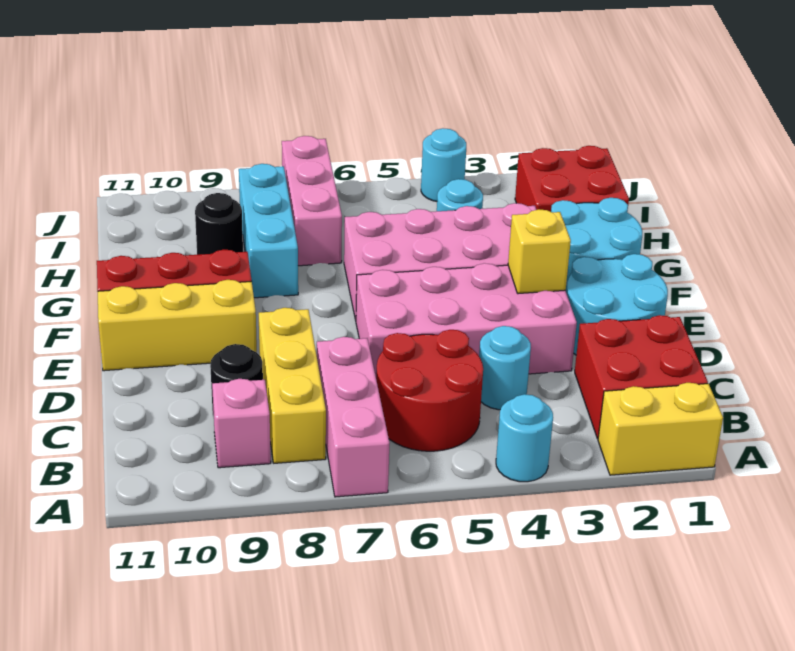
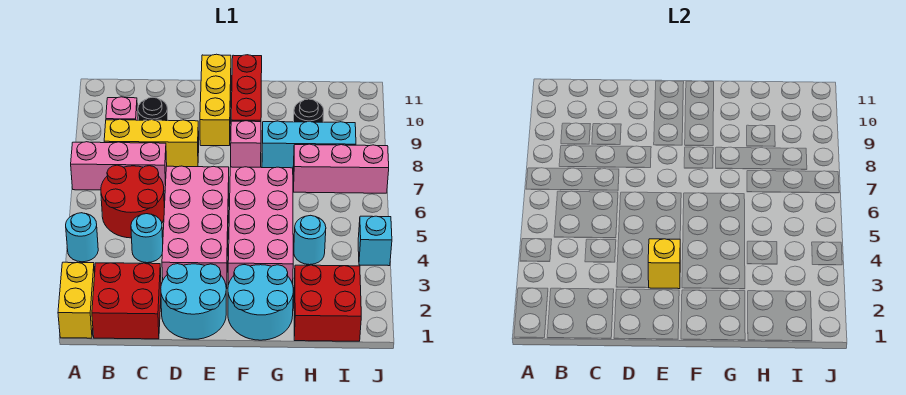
none -> pink brick F8 level 1
cyan round brick J4 level 1 -> cyan brick J4 level 1

